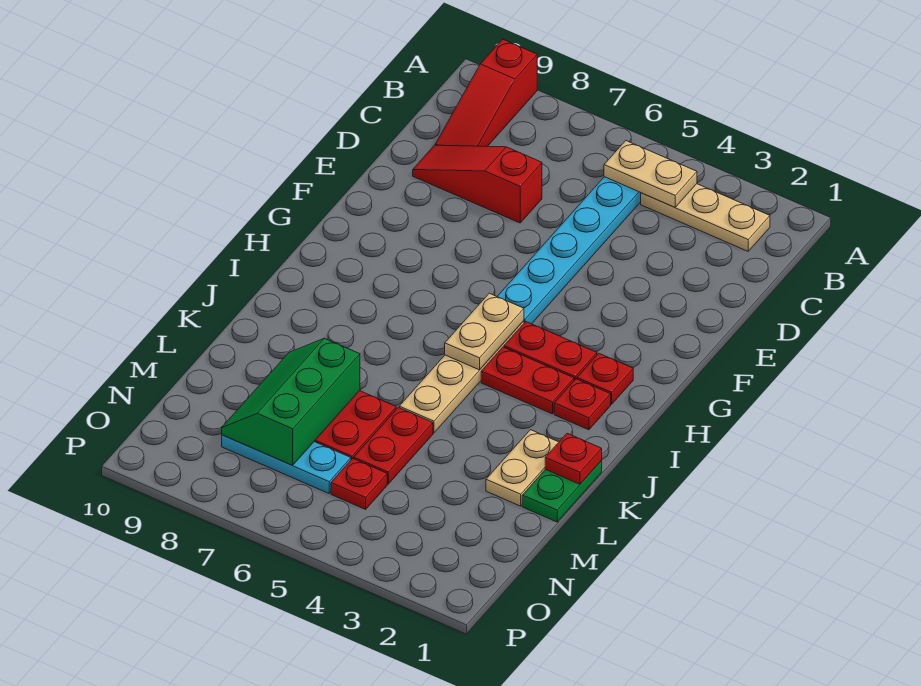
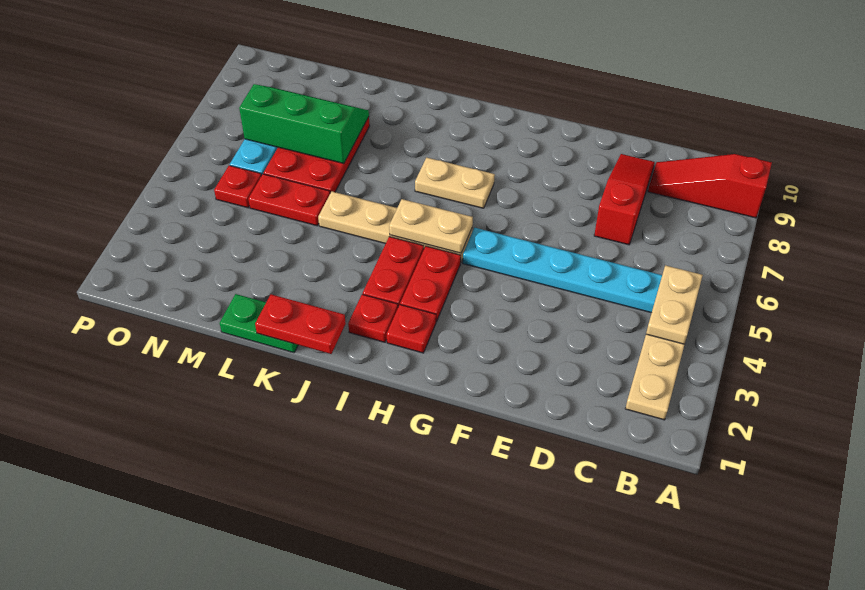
red plate K1 level 2 -> red plate J1:K1 level 2
tan plate K2:L2 level 1 -> tan plate H7:I7 level 1

